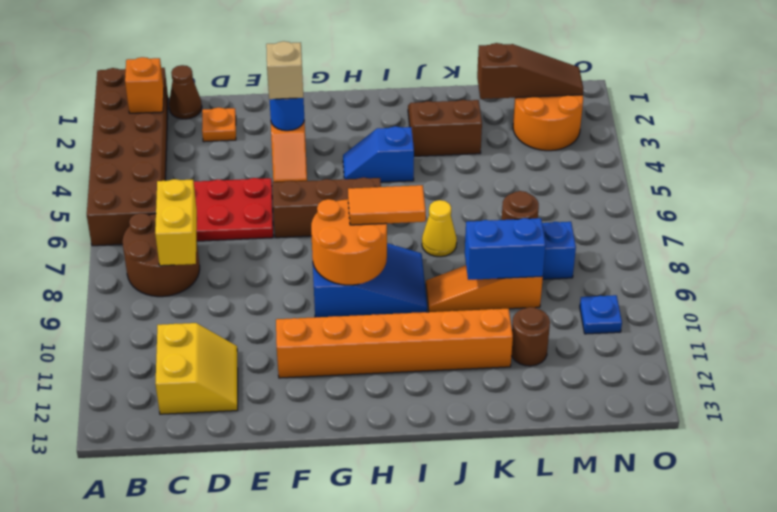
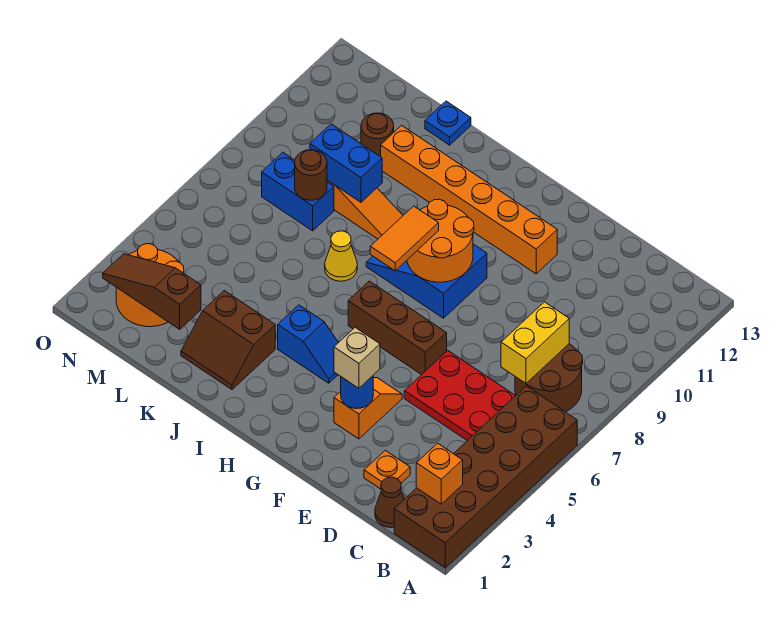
yellow slope C11:D12 level 1 top C -> none
orange tile H8:I8 level 3 -> orange tile H7:H8 level 3
blue plate N10 level 1 -> blue plate K13 level 1

